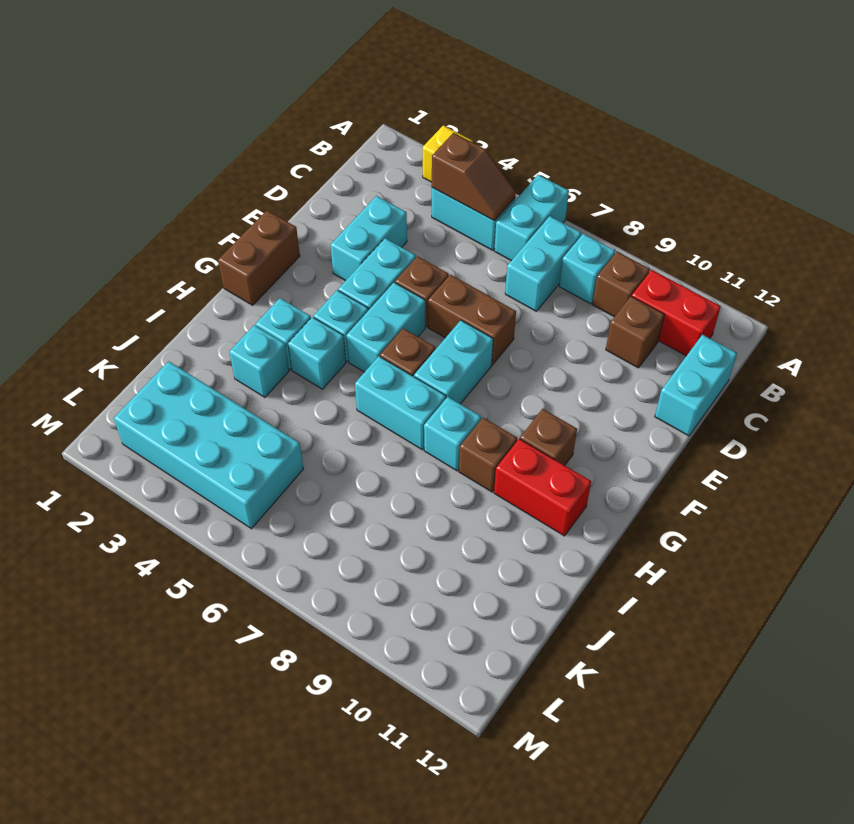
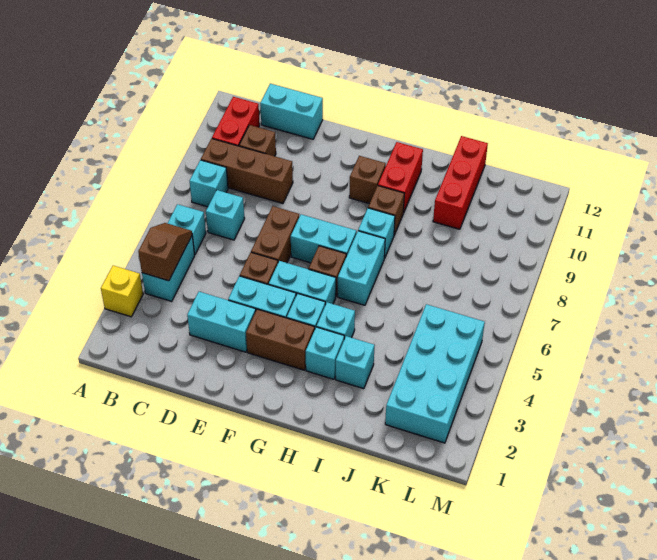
cyan brick A6:B6 level 1 -> cyan brick B6 level 1
cyan brick B7:C7 level 1 -> cyan brick C7 level 1
brown brick B9 level 1 -> brown brick B9:D9 level 1
brown brick F1:G1 level 1 -> brown brick F3:G3 level 1
none -> red brick J10:J12 level 1

